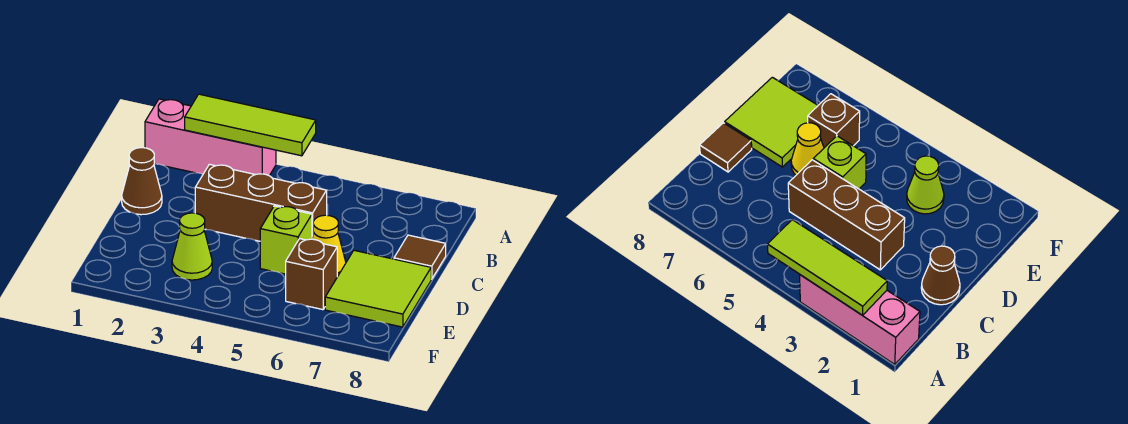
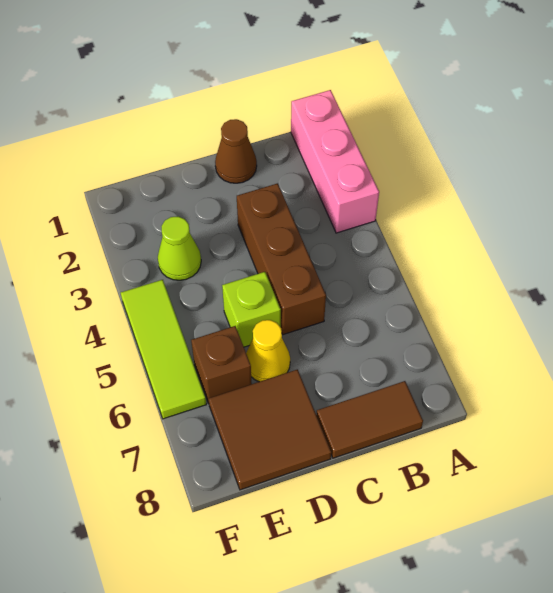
lime tile A2:A4 level 2 -> lime tile F4:F6 level 1
brown tile C8 level 1 -> brown tile B8:C8 level 1
lime tile D7:E8 level 1 -> brown tile D7:E8 level 1

